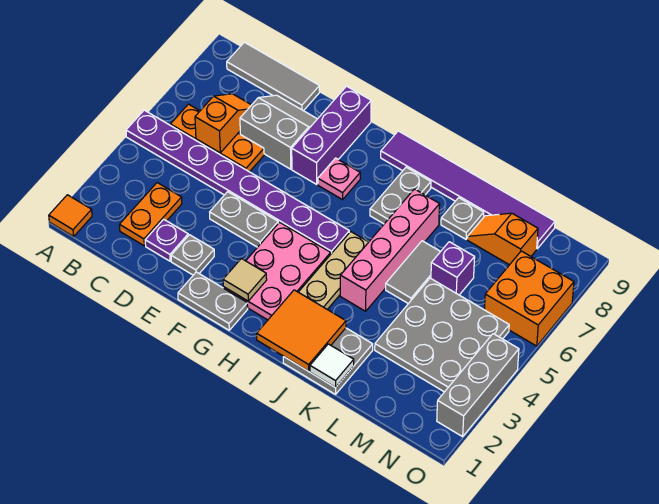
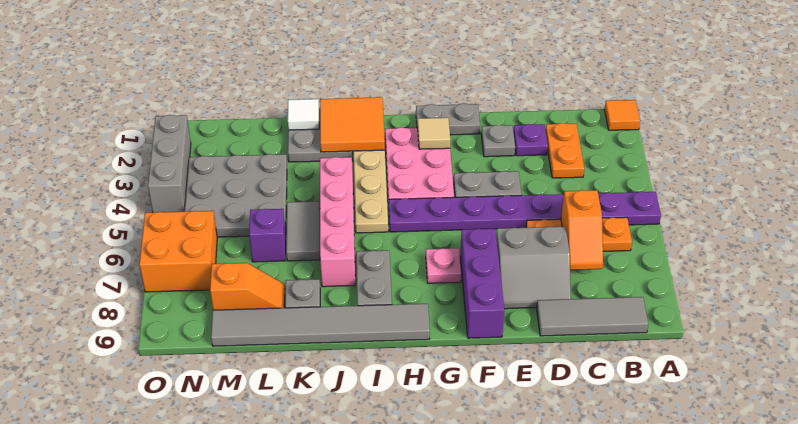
purple tile H9:M9 level 1 -> grey tile H9:M9 level 1

